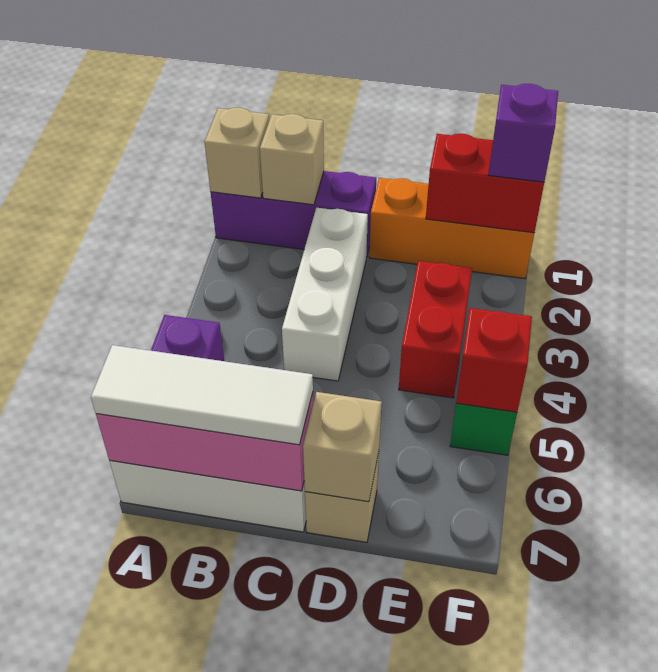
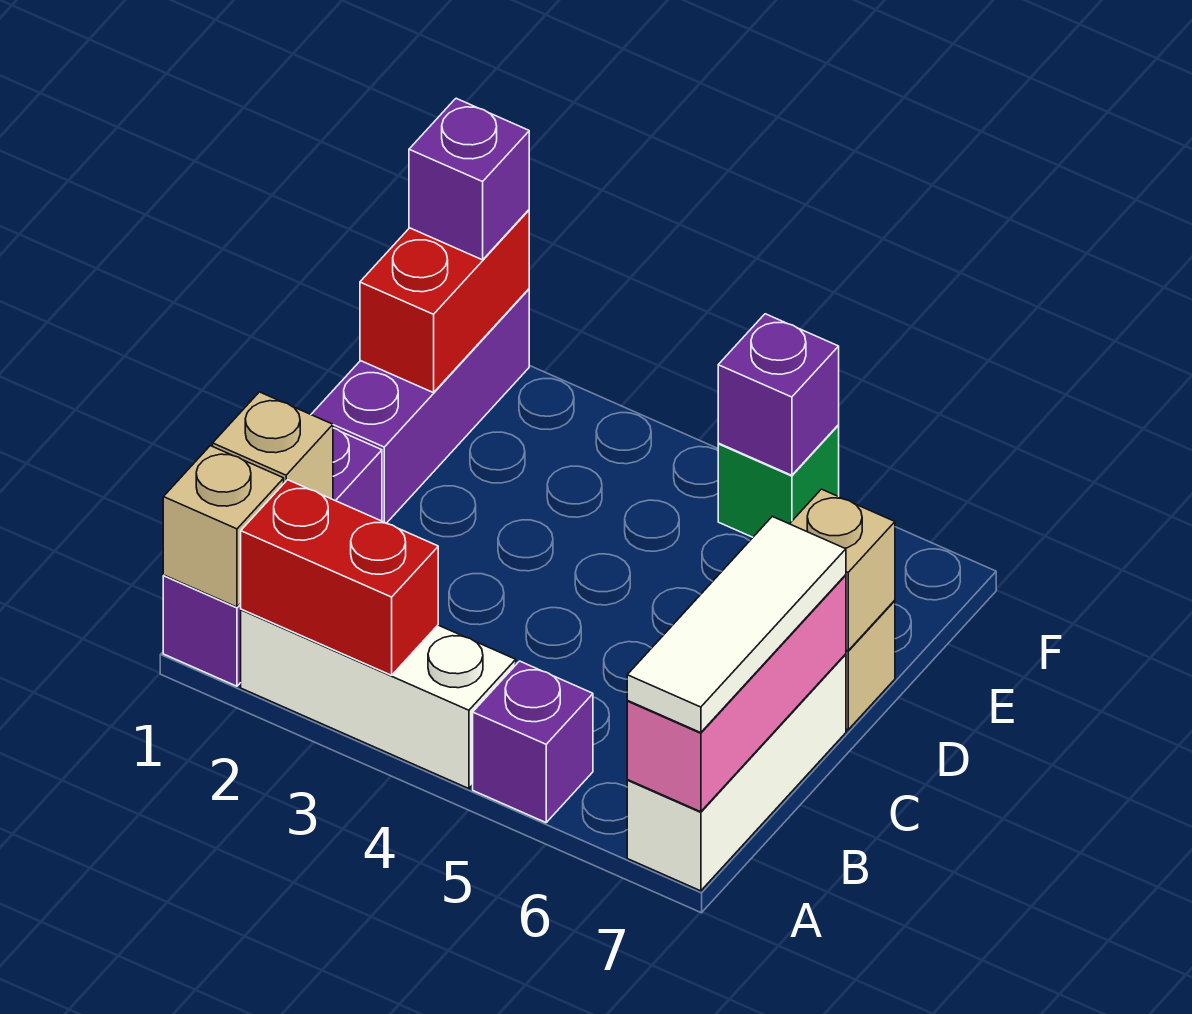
white brick C2:C4 level 1 -> white brick A2:A4 level 1
orange brick D1:F1 level 1 -> purple brick D1:F1 level 1
red brick E3:E4 level 1 -> red brick A2:A3 level 2
red brick F5 level 2 -> purple brick F5 level 2

